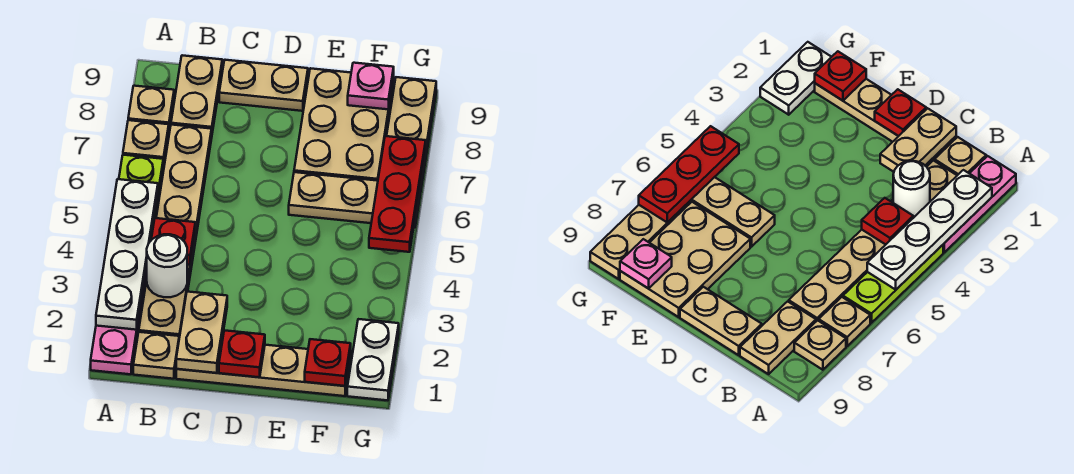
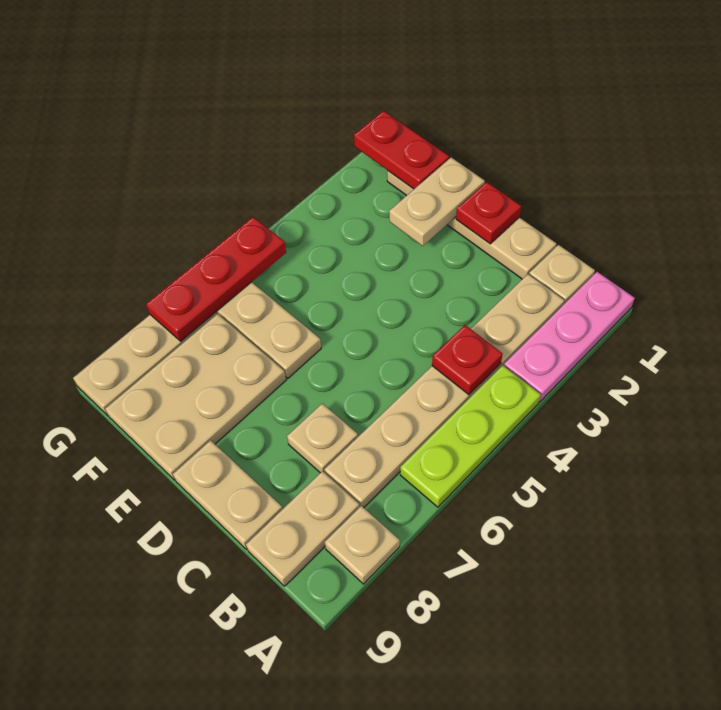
white plate A2:A5 level 2 -> none
tan plate A7 level 1 -> tan plate C7 level 1
white round brick B3 level 2 -> none
tan plate C1:C2 level 2 -> tan plate E1:E2 level 2
red plate F1 level 2 -> red plate F1:G1 level 2
pink plate F9 level 2 -> none
white plate G1:G2 level 1 -> none

